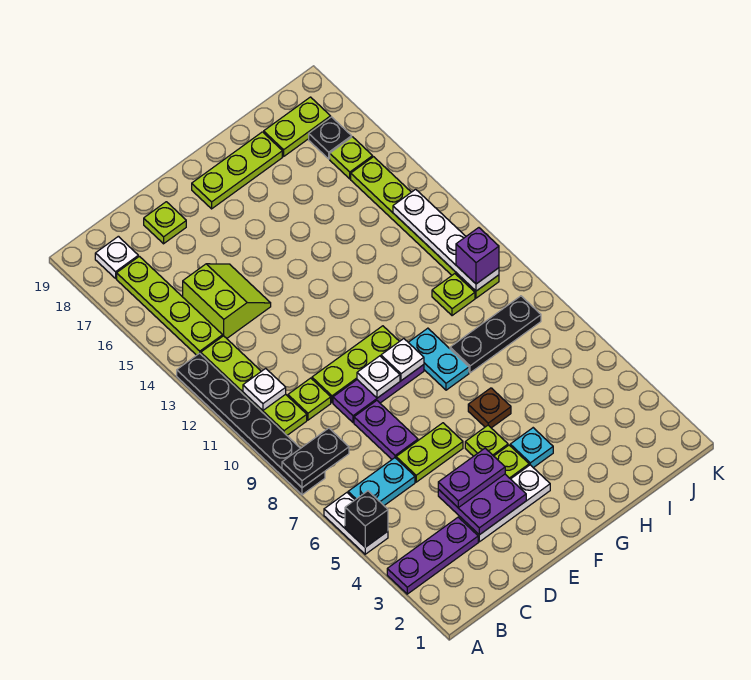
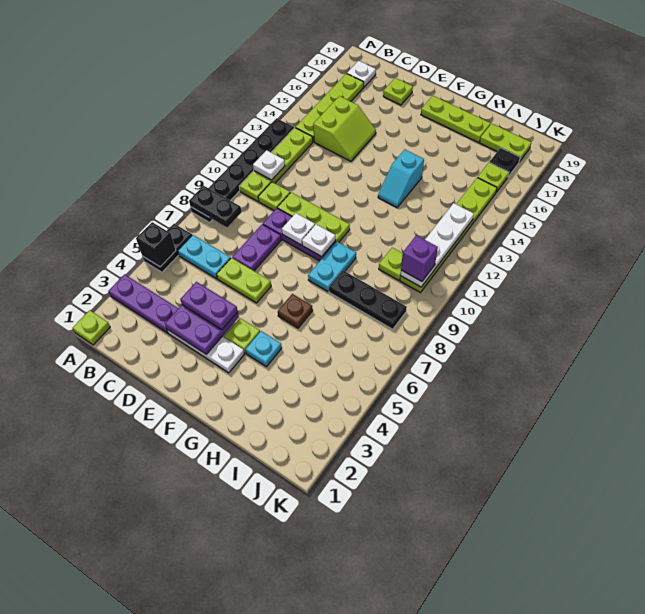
white plate A5:A6 level 1 -> black plate A5:A6 level 1
lime plate F5 level 1 -> lime plate A1 level 1
none -> cyan slope G13:G14 level 1 top 14

